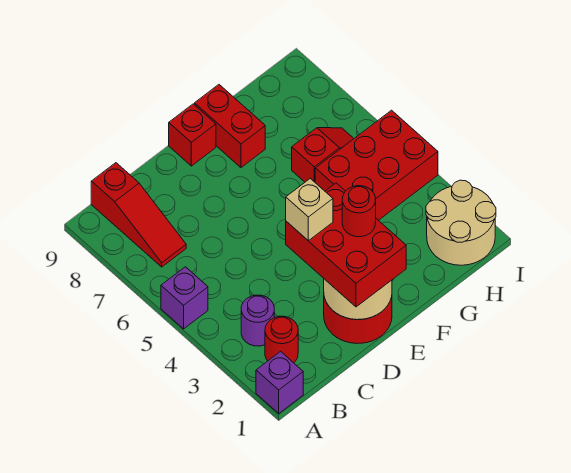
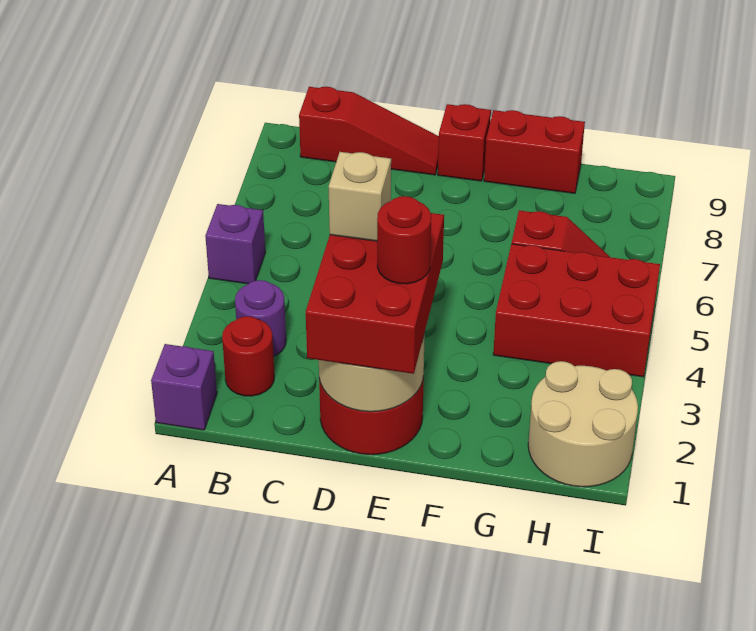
red slope B7:B9 level 1 top 9 -> red slope B9:D9 level 1 top B
red brick F8:F9 level 1 -> red brick F9:G9 level 1

